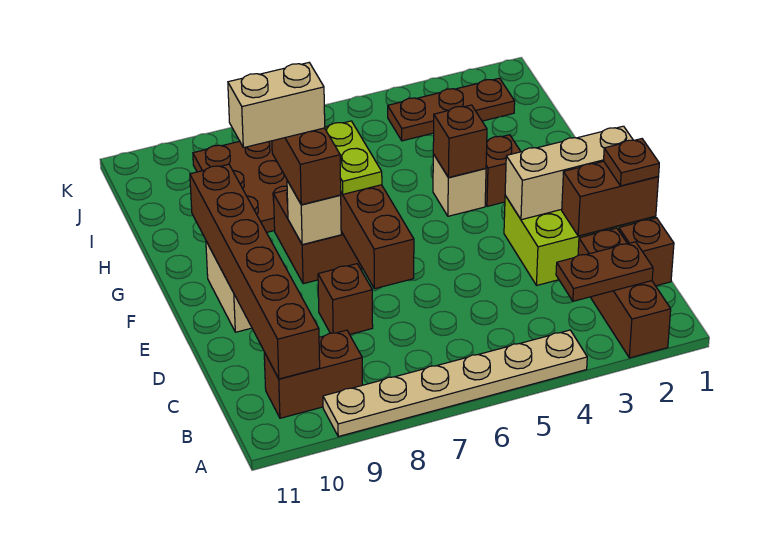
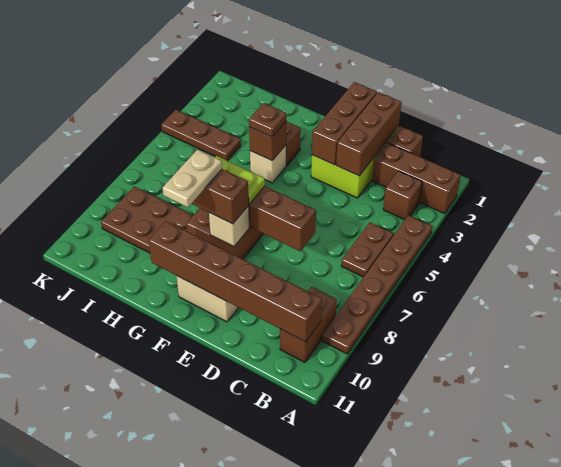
tan plate A4:A9 level 1 -> brown plate A4:A9 level 1
brown plate B2:B3 level 2 -> brown plate B5:B6 level 1
brown brick D1:D2 level 2 -> brown brick D1:D3 level 2
brown plate D1 level 3 -> brown plate G4 level 3
brown brick D8 level 1 -> brown brick B3 level 1
tan brick E1:E3 level 2 -> brown brick E1:E3 level 2
tan brick G8:G9 level 4 -> tan plate G8:G9 level 4
brown plate J2:J4 level 1 -> brown plate I4:K4 level 1

